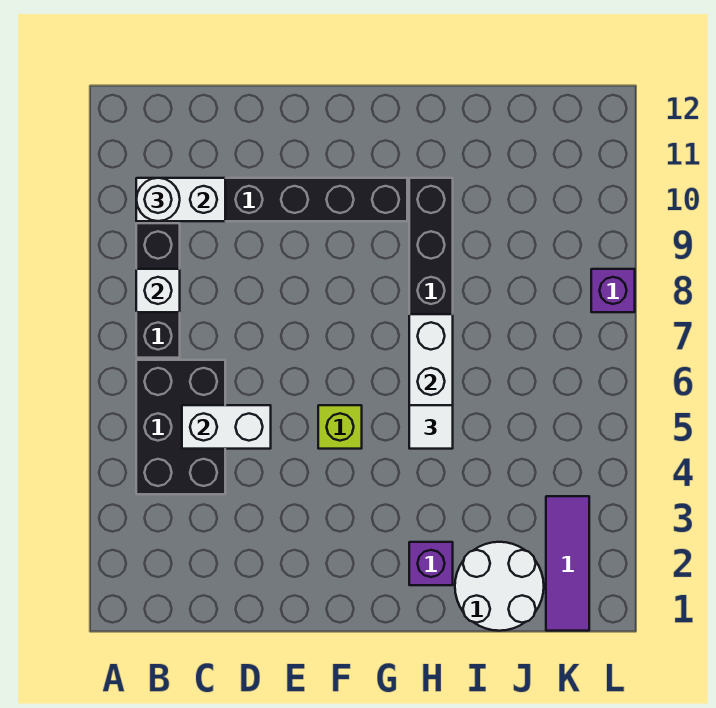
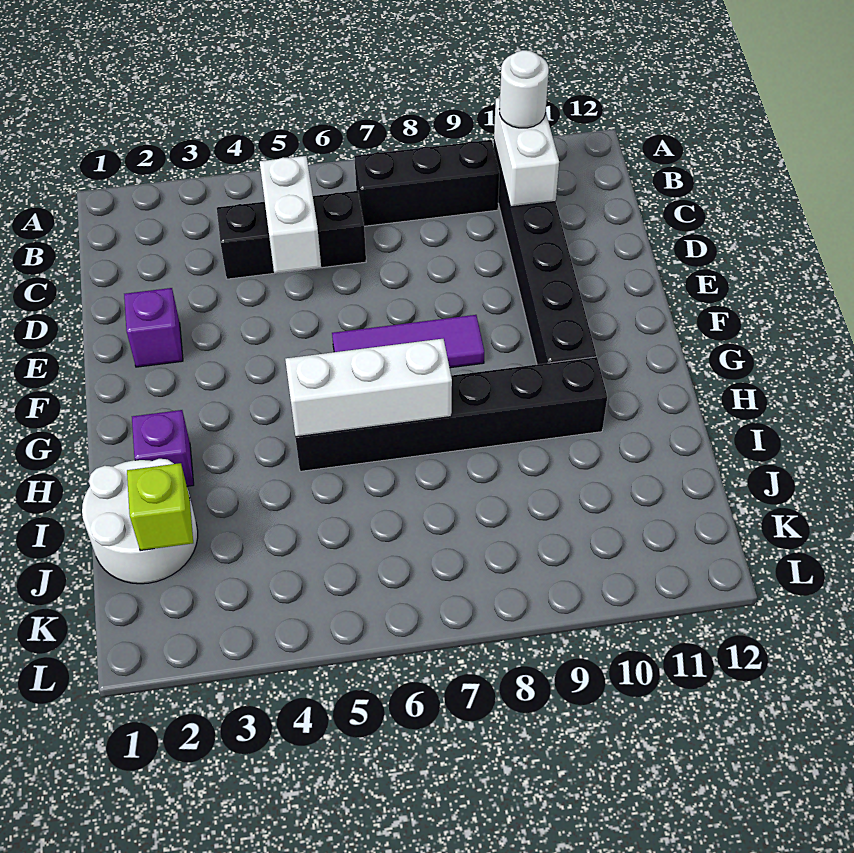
black brick B4:C6 level 1 -> black brick C4:C6 level 1
white brick B8 level 2 -> none
lime brick F5 level 1 -> lime brick J2 level 2
white tile H5 level 3 -> none
purple tile K1:K3 level 1 -> purple tile F6:F8 level 1
purple brick L8 level 1 -> purple brick E2 level 1

